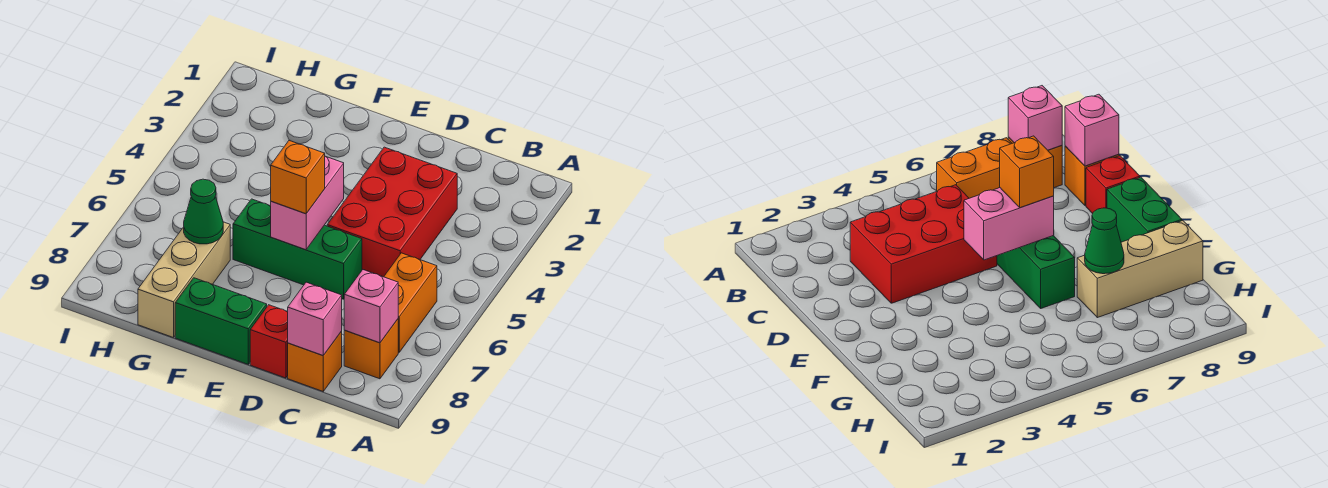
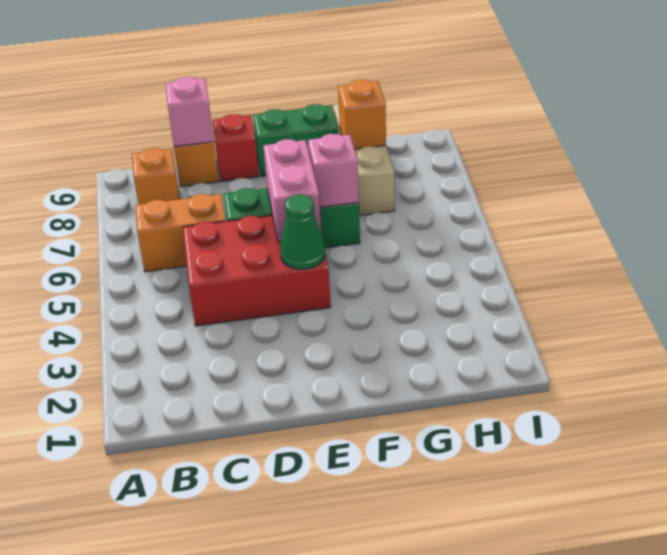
orange brick B6:B7 level 1 -> orange brick B6:C6 level 1
pink brick B8 level 2 -> pink brick F6 level 2
red brick C3:D5 level 1 -> red brick C4:E5 level 1
orange brick E6 level 3 -> orange brick G8 level 2
green cone G7 level 2 -> green cone E4 level 2

